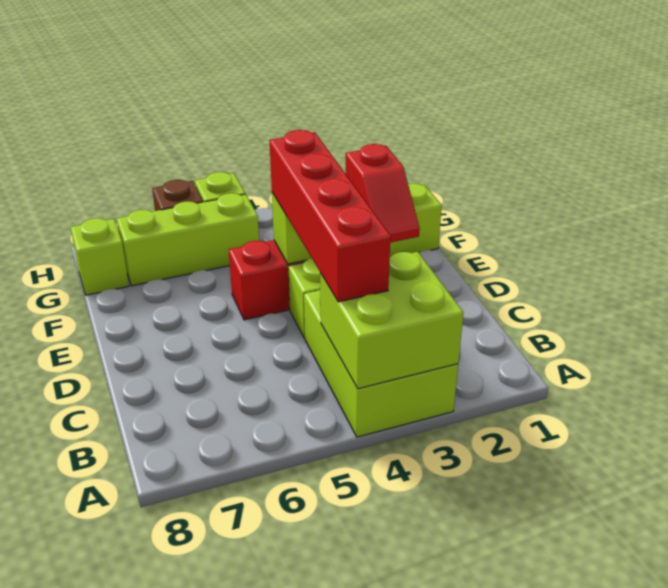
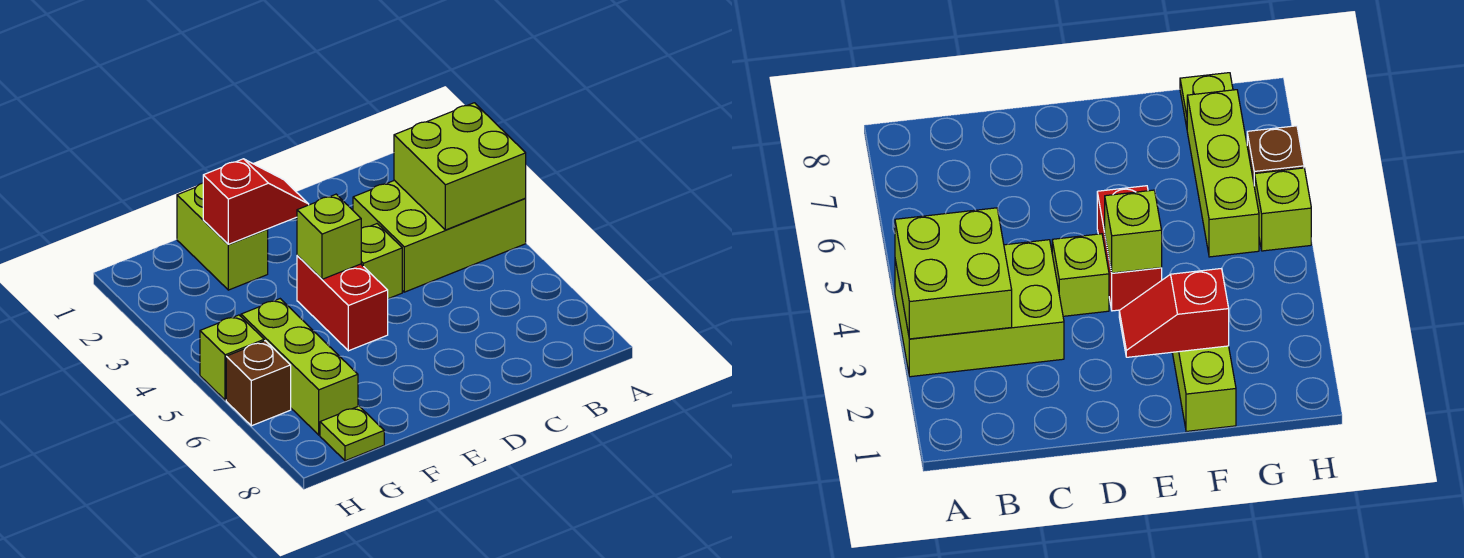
red brick B4:E4 level 3 -> none
lime brick G8 level 1 -> lime plate G8 level 1

